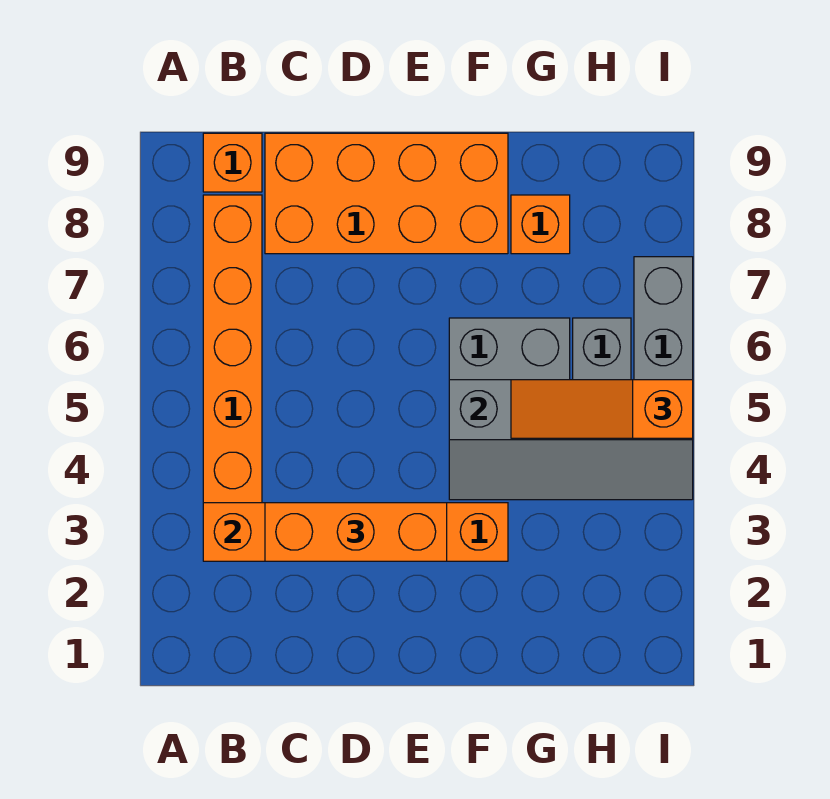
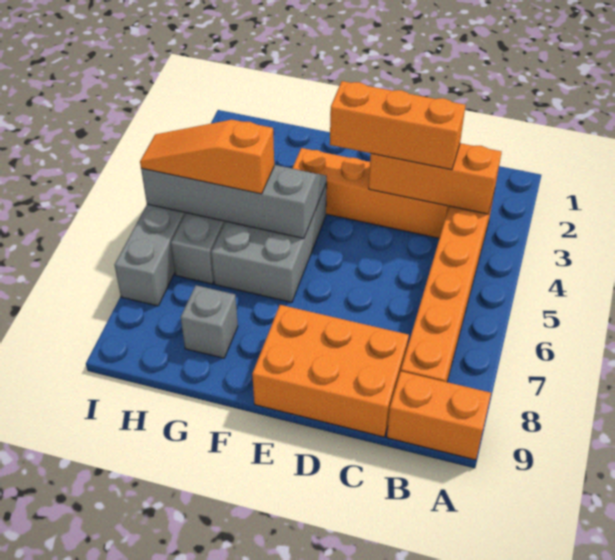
orange brick B9 level 1 -> orange brick A9:B9 level 1
orange brick C8:F9 level 1 -> orange brick C8:E9 level 1
orange slope G5:I5 level 3 top I -> orange slope G5:I5 level 3 top G
orange brick G8 level 1 -> grey brick G8 level 1

